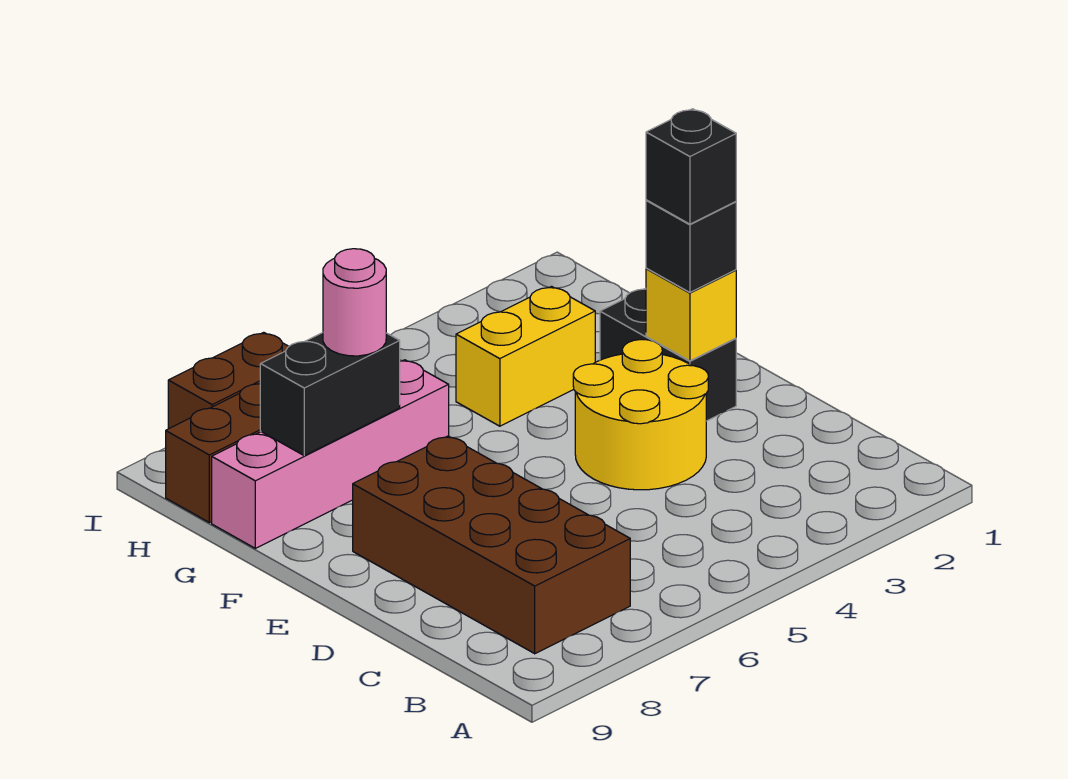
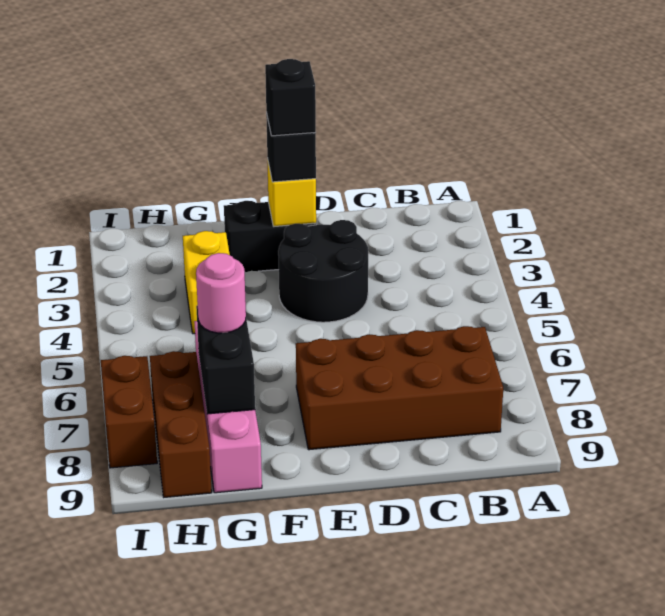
yellow round brick D3:E4 level 1 -> black round brick D3:E4 level 1

